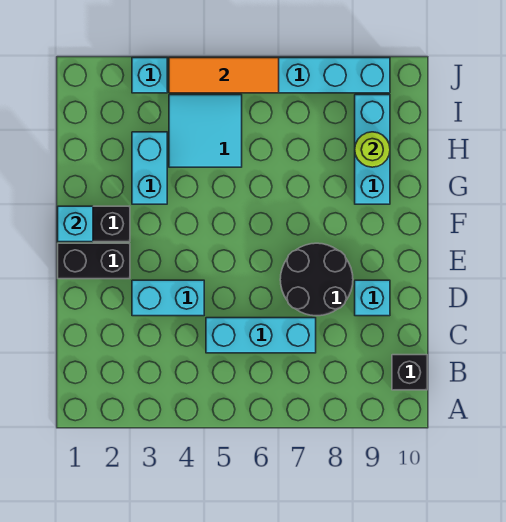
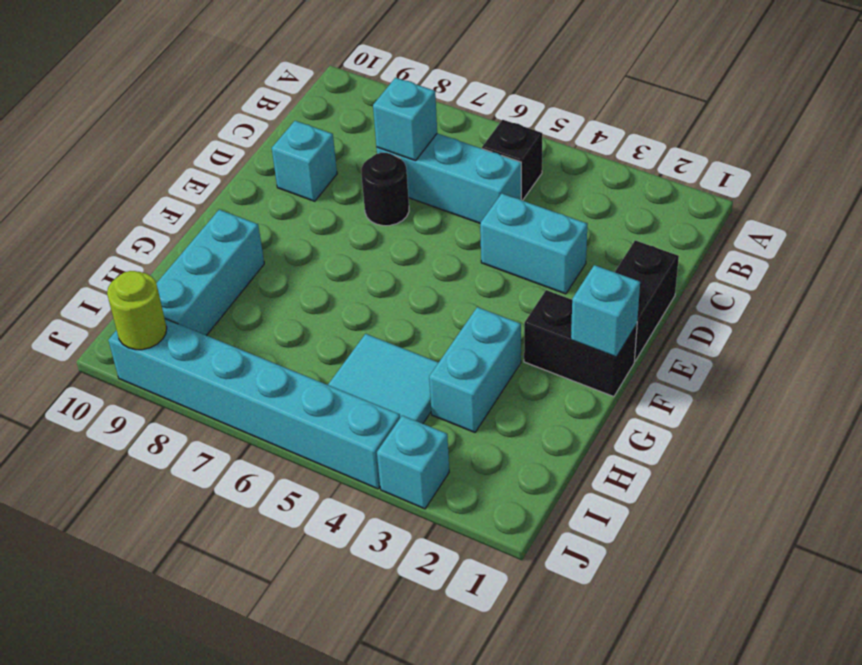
black brick B10 level 1 -> black brick B5 level 1
none -> cyan brick C7 level 2
black round brick D7:E8 level 1 -> black round brick D7 level 1
black brick E1:E2 level 1 -> black brick D1:E1 level 1
lime round brick H9 level 2 -> lime round brick J9 level 2
orange tile J4:J6 level 2 -> none

